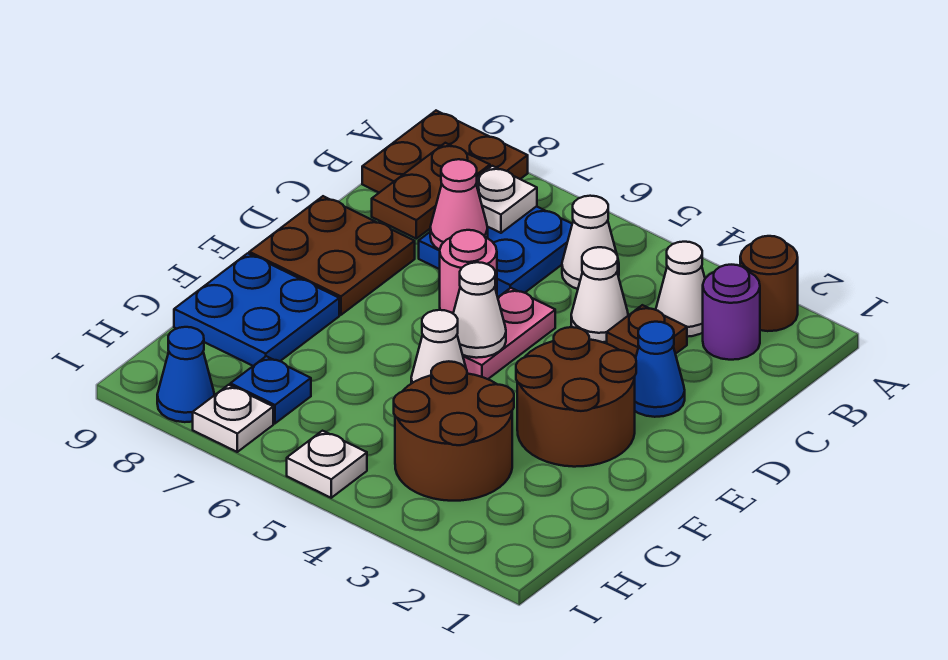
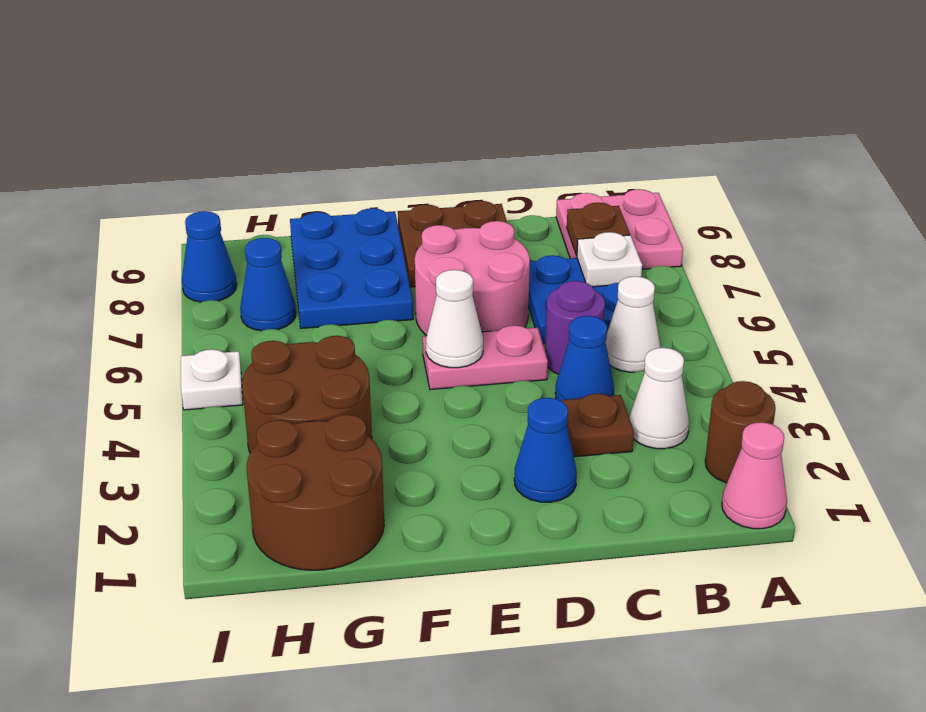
brown plate A8:B9 level 1 -> pink plate A8:B9 level 1
purple round brick B2 level 1 -> purple round brick C5 level 1
brown plate B8:C8 level 2 -> brown plate B8 level 2
white cone C4 level 1 -> blue cone C4 level 1
pink cone C7 level 2 -> pink cone A1 level 1
pink round brick D6 level 1 -> pink round brick D6:E7 level 1
brown round brick E2:F3 level 1 -> brown round brick G1:H2 level 1
white cone F5 level 1 -> none
blue plate F8:G9 level 1 -> blue plate F7:G9 level 1
blue plate H7 level 1 -> blue cone H7 level 1
white plate I7 level 1 -> none

